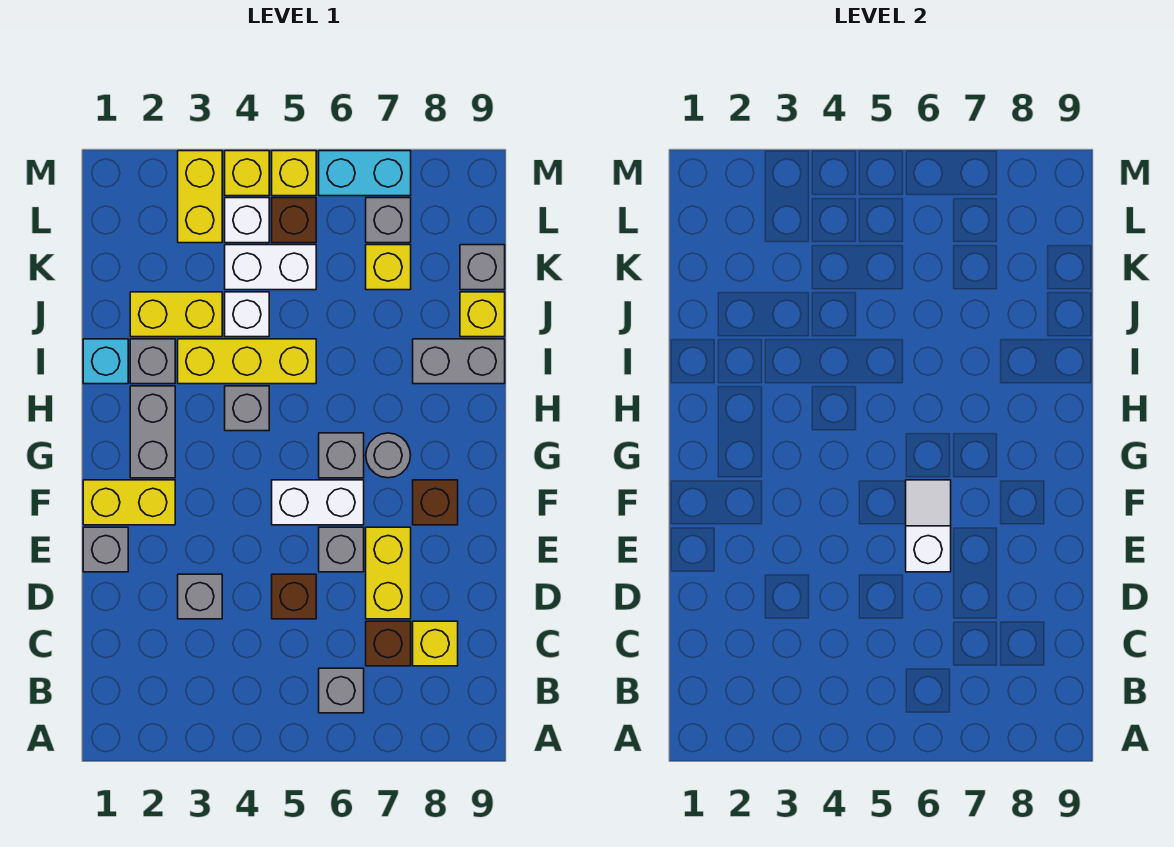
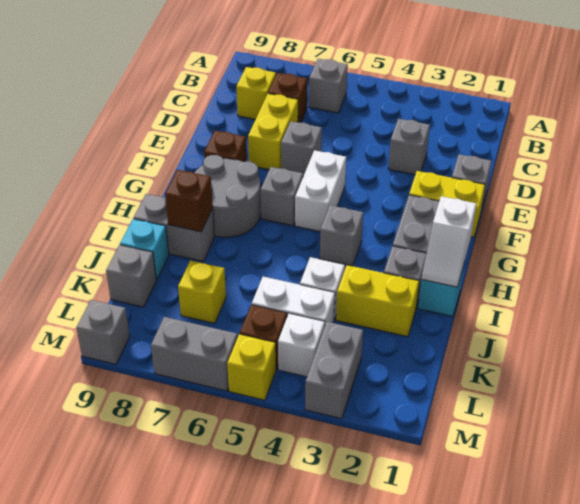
brown brick D5 level 1 -> brown brick I8 level 2
white slope E6:F6 level 2 top E -> white slope H1:I1 level 2 top H
white brick F5:F6 level 1 -> white brick F5:G5 level 1
grey round brick G7 level 1 -> grey round brick G7:H8 level 1
yellow brick I3:I5 level 1 -> none
yellow brick J9 level 1 -> cyan brick J9 level 1
yellow brick L3:M3 level 1 -> grey brick L3:M3 level 1
grey brick L7 level 1 -> grey brick M9 level 1
yellow brick M4 level 1 -> none
cyan brick M6:M7 level 1 -> grey brick M6:M7 level 1

